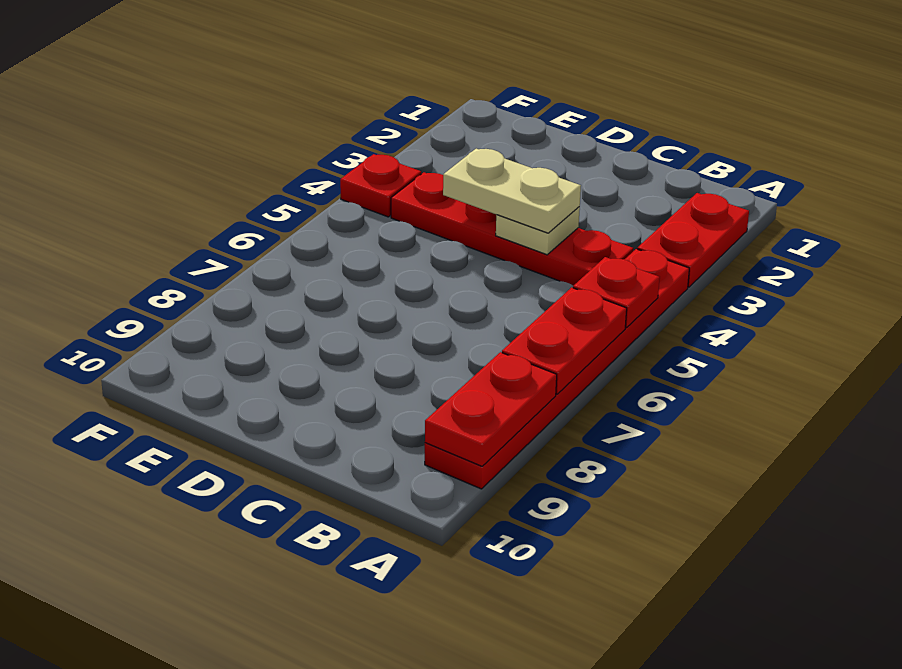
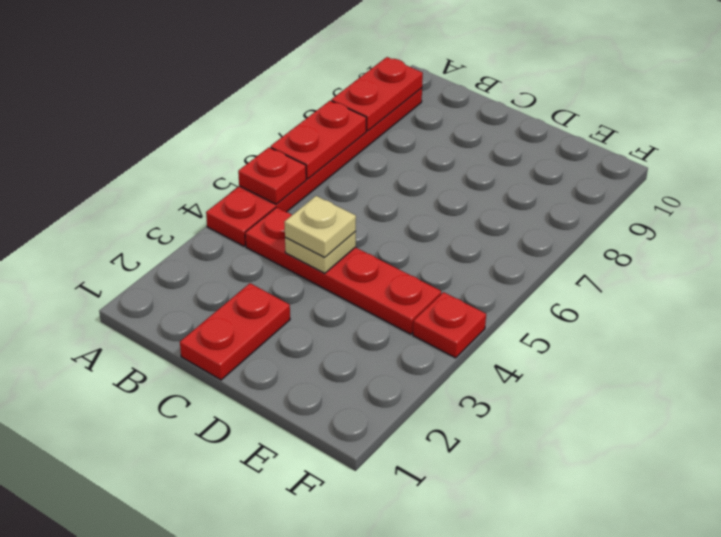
red plate A2:A3 level 1 -> red plate C1:C2 level 1
tan plate C4:D4 level 3 -> tan plate C4 level 3

